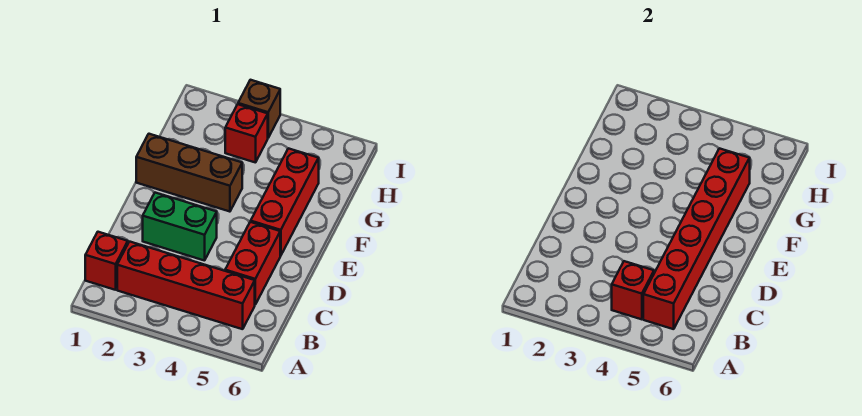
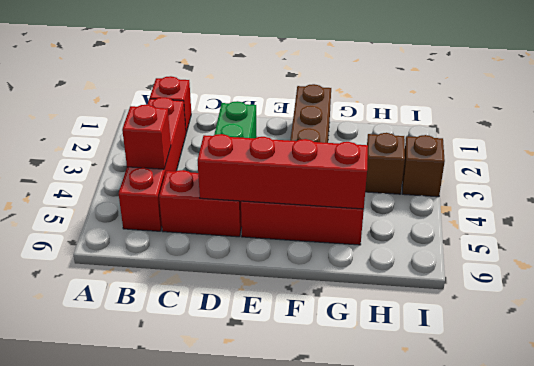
red brick B5:G5 level 2 -> red brick D5:G5 level 2
red brick H3 level 1 -> brown brick H3 level 1

